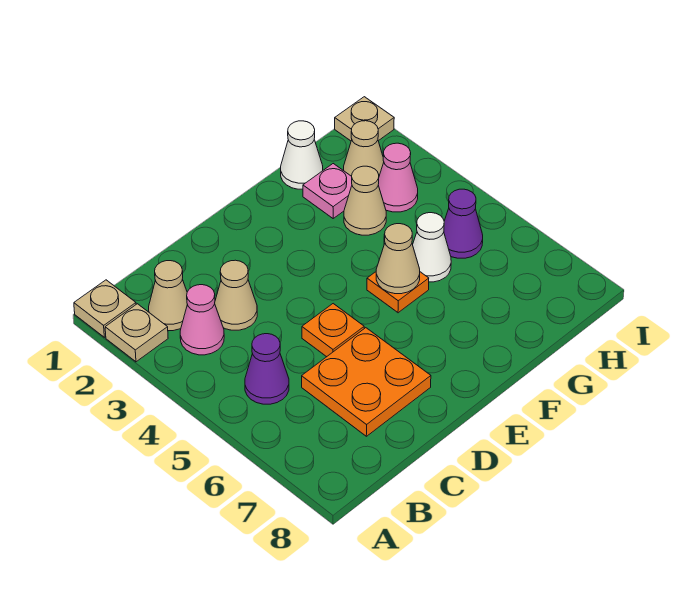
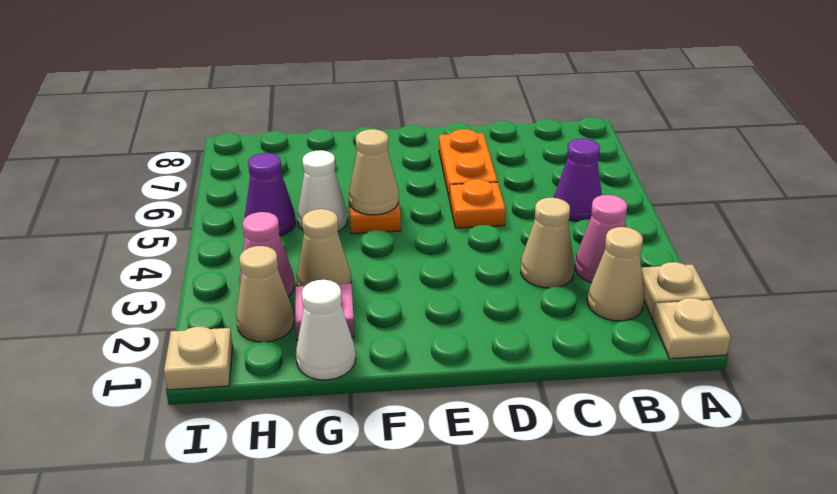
orange plate C6:D7 level 1 -> orange plate D6:D7 level 1

